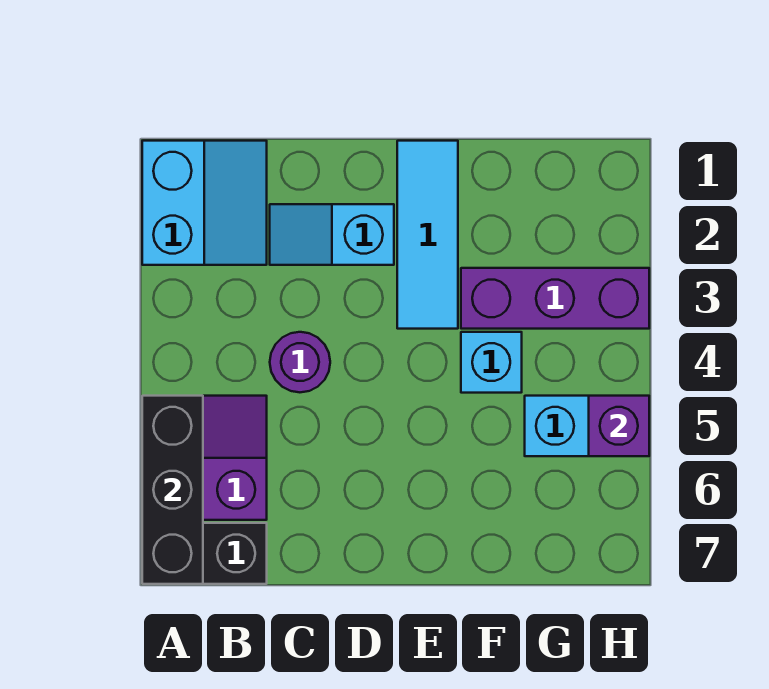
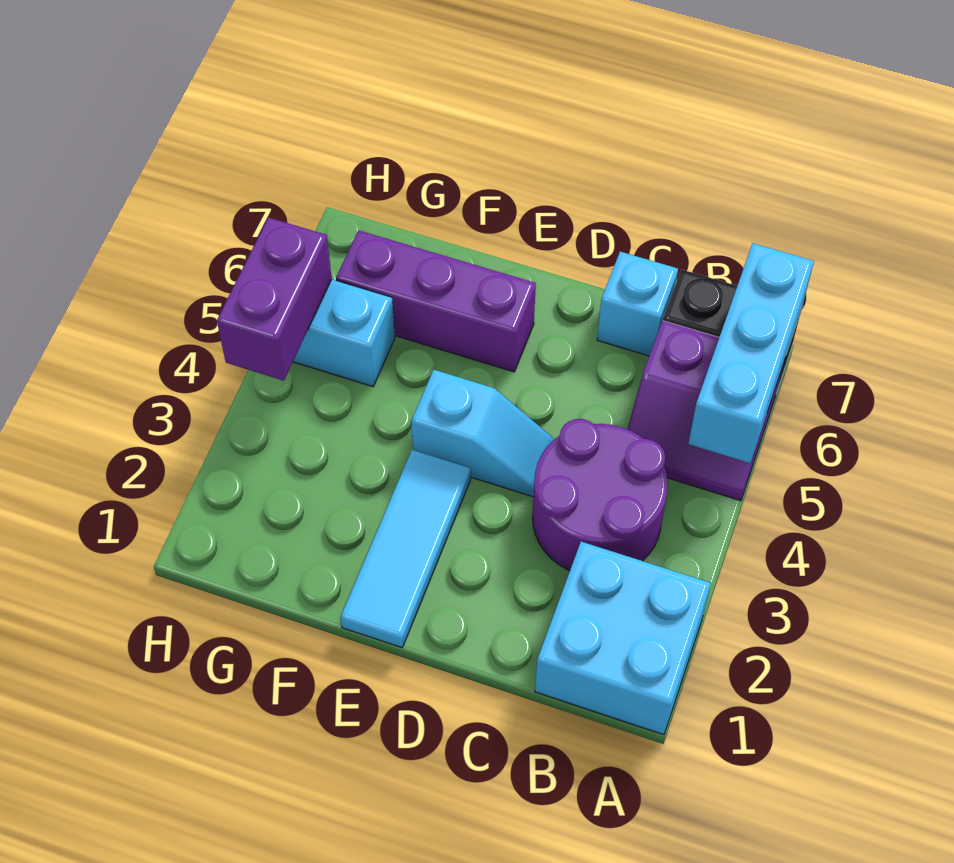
cyan slope A1:B2 level 1 top A -> cyan brick A1:B2 level 1
black brick A5:A7 level 2 -> cyan brick A5:A7 level 2
cyan slope C2:D2 level 1 top D -> cyan slope D4:E4 level 1 top E
purple round brick C4 level 1 -> purple round brick B3:C4 level 1
purple brick F3:H3 level 1 -> purple brick E6:G6 level 1
cyan brick F4 level 1 -> cyan brick C7 level 1
purple brick H5 level 2 -> purple brick H4:H5 level 2

